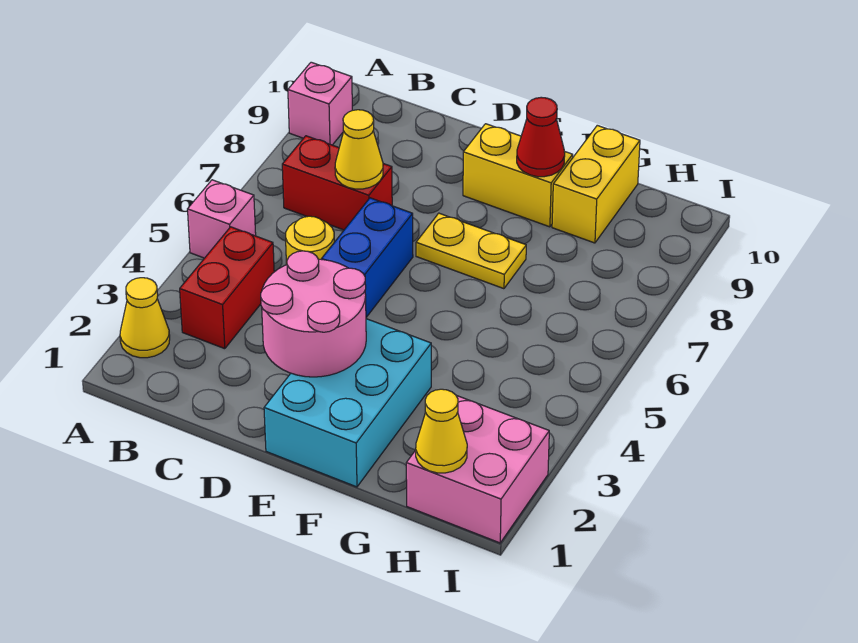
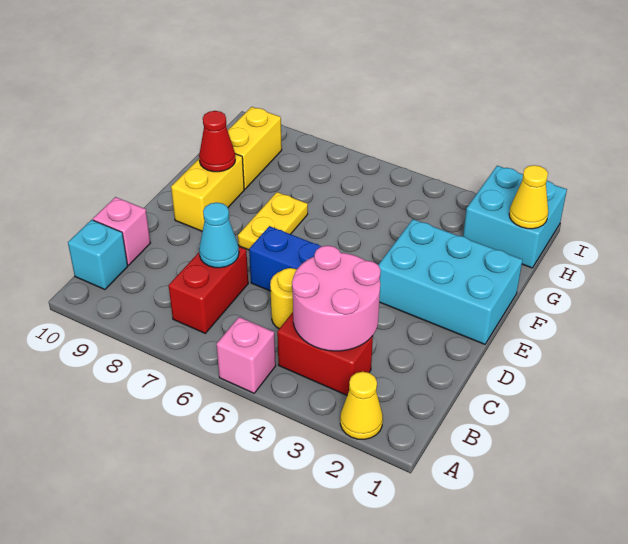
pink brick A9 level 1 -> pink brick C10 level 1
none -> cyan brick B10 level 1
yellow cone C7 level 2 -> cyan cone C7 level 2
pink round brick D2:E3 level 2 -> pink round brick B3:C4 level 2
yellow brick G9:G10 level 1 -> yellow brick G9:H9 level 1
pink brick H1:I2 level 1 -> cyan brick H1:I2 level 1

